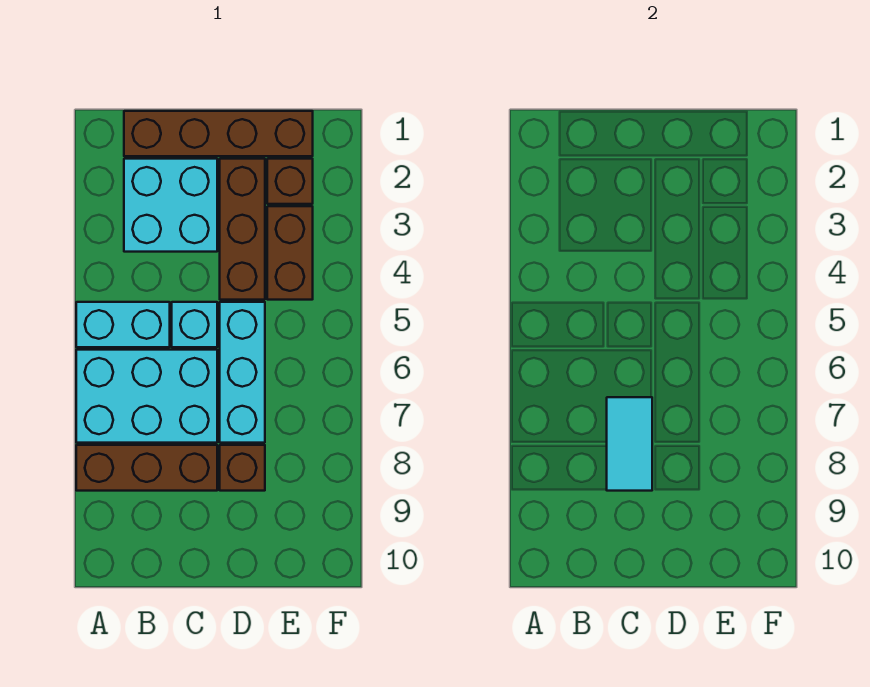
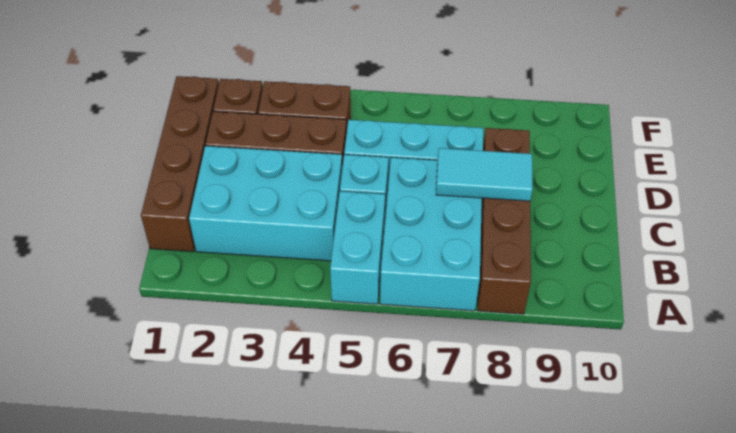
cyan brick B2:C3 level 1 -> cyan brick B2:C4 level 1

